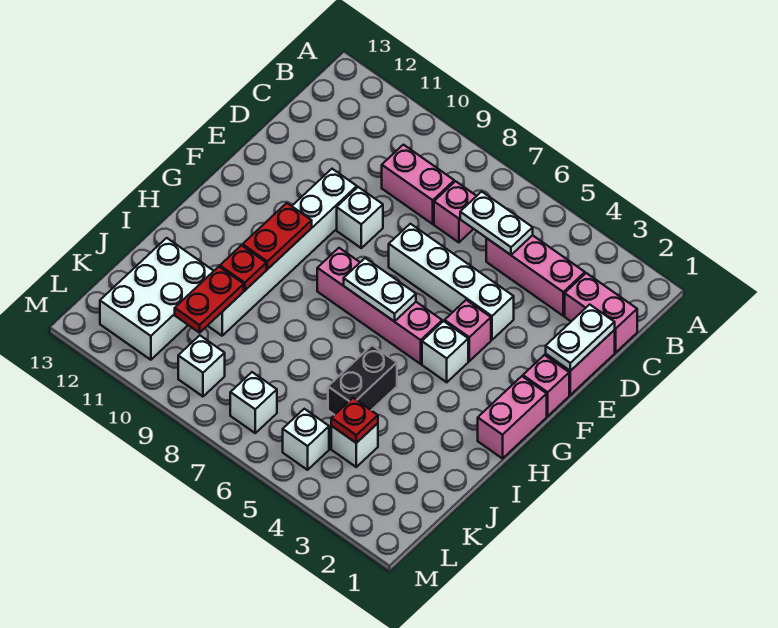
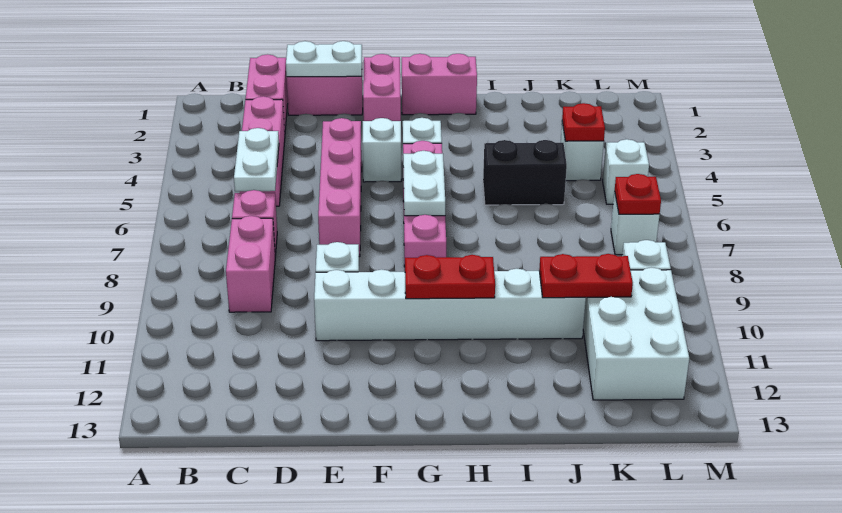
white brick E4:E7 level 1 -> pink brick E4:E7 level 1
pink brick F1 level 1 -> pink brick F1:F2 level 1
pink brick F4 level 1 -> white brick F4 level 1
red plate I10 level 2 -> red plate L7 level 2
white brick J11:L12 level 1 -> white brick K10:L12 level 1

